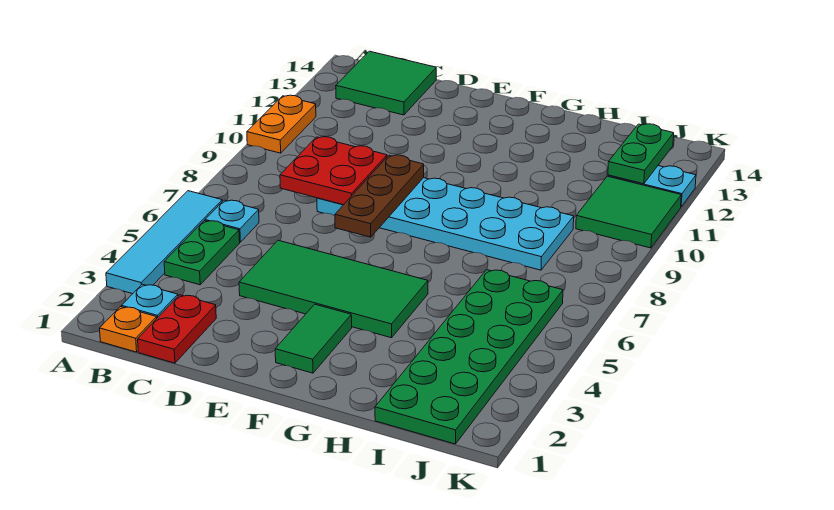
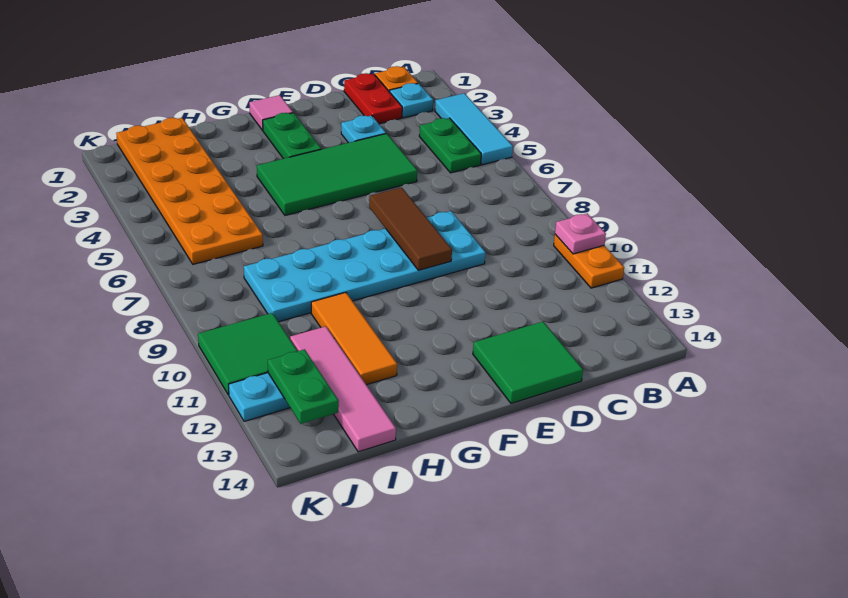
cyan tile A3:A6 level 1 -> cyan tile A3:A5 level 1
none -> pink plate A10 level 2
cyan plate B6 level 1 -> cyan plate D3 level 1
green tile B13:C14 level 1 -> green tile D13:E14 level 1
red plate C8:D9 level 2 -> none
brown plate E7:E9 level 2 -> brown tile E7:E9 level 2
none -> pink tile F1 level 1
green tile F2:F3 level 1 -> green plate F2:F3 level 1
none -> orange tile H10:H12 level 1
green plate I1:J6 level 1 -> orange plate I1:J6 level 1
none -> pink tile I11:I14 level 1

